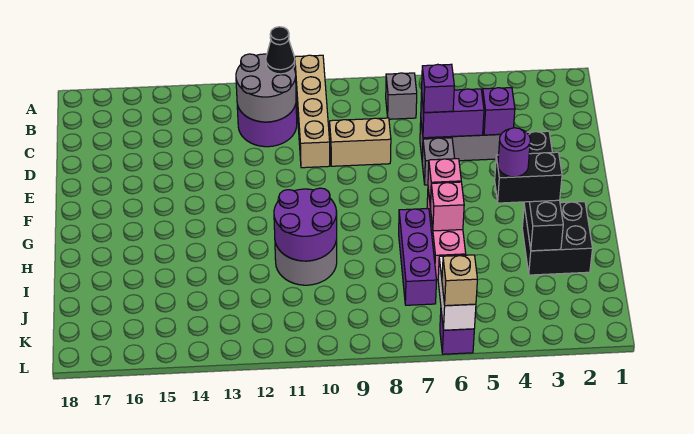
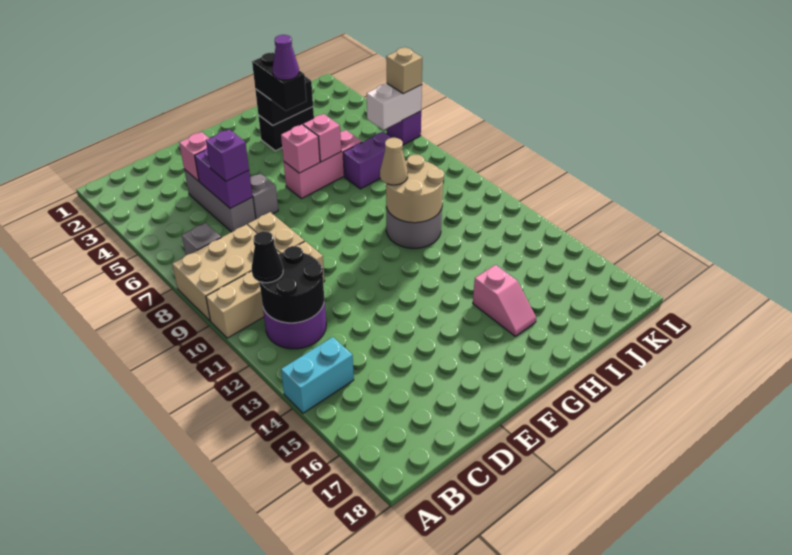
none -> tan brick A8:C9 level 1
none -> cyan brick A14:B14 level 1
grey round brick B11:C12 level 2 -> black round brick B11:C12 level 2
purple brick D4 level 2 -> pink brick D4 level 2
black brick F3:I3 level 2 -> black brick H3:I3 level 2
black brick H2:I3 level 1 -> black brick H3:I3 level 1
purple round brick H4 level 4 -> purple cone H4 level 4
purple brick H7:J7 level 1 -> purple brick I7:J7 level 1
purple round brick H10:I11 level 2 -> tan round brick H10:I11 level 2
none -> tan cone H10 level 3
none -> pink slope H15:H16 level 1 top 15

